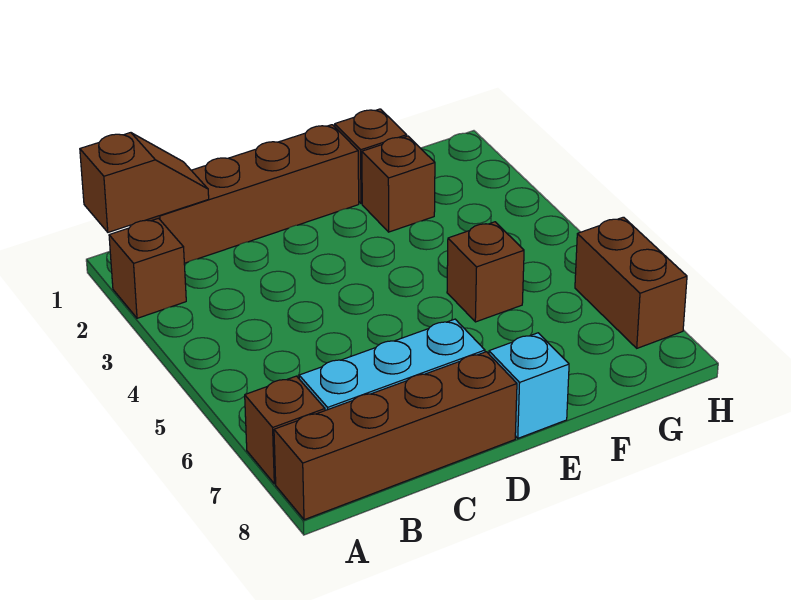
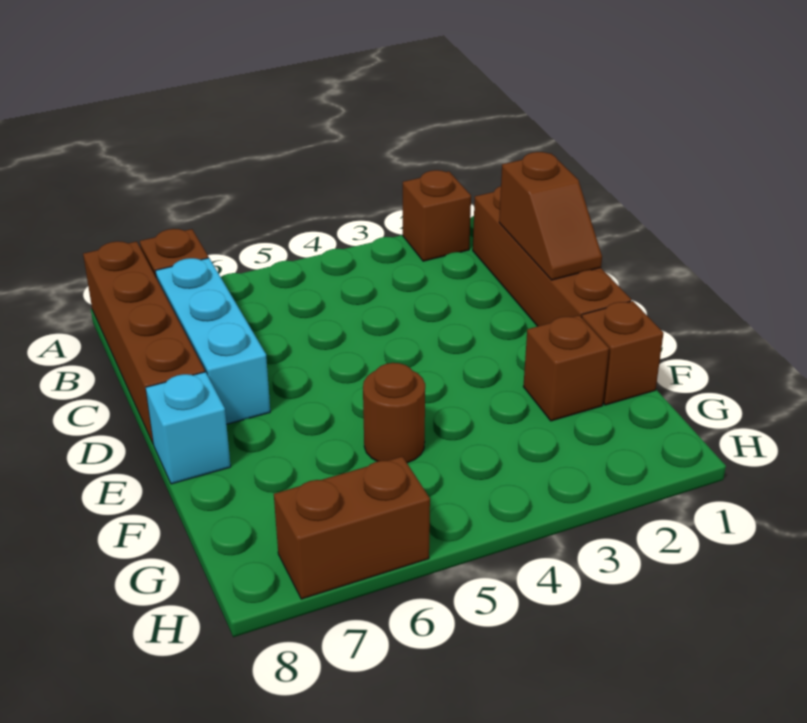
brown slope A1:B1 level 2 top A -> brown slope C1:D1 level 2 top C
brown brick F5 level 1 -> brown round brick F5 level 1

